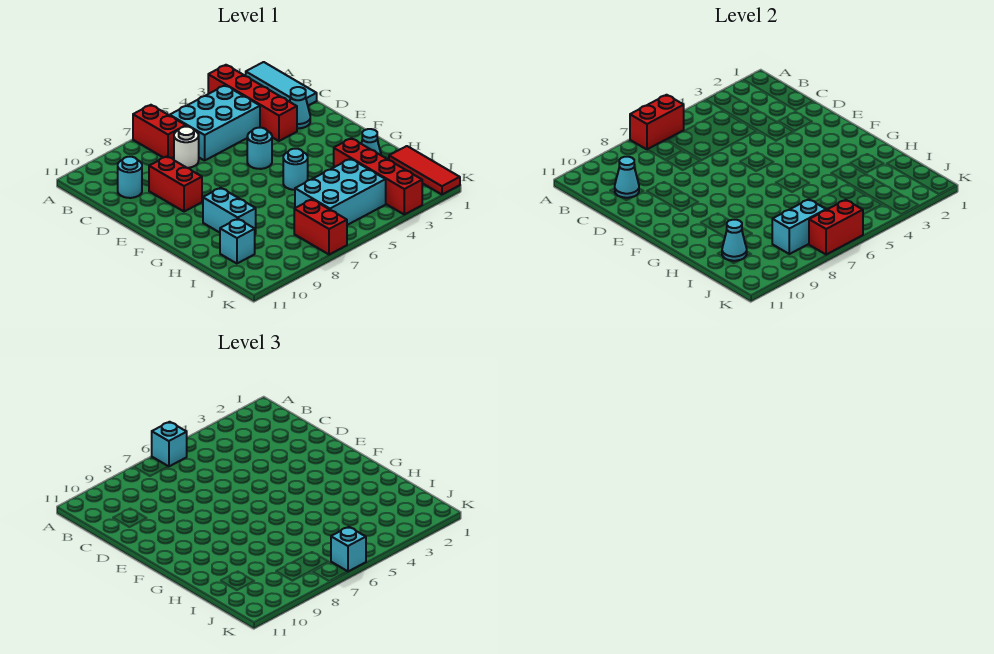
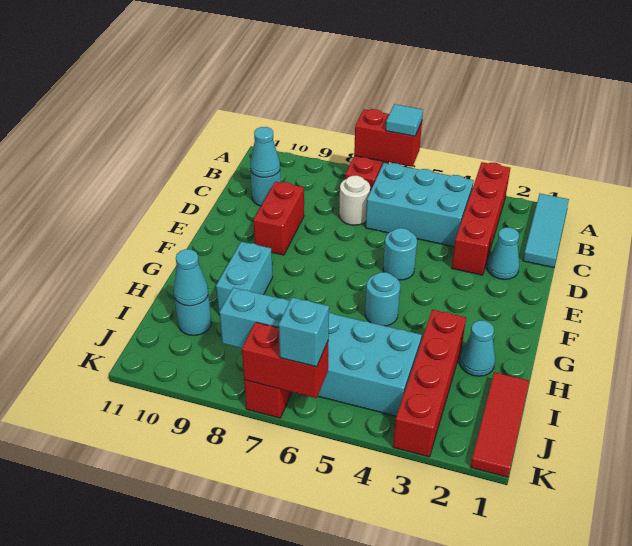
cyan brick A6 level 3 -> cyan tile A6 level 3
cyan brick I10 level 1 -> cyan round brick I10 level 1

